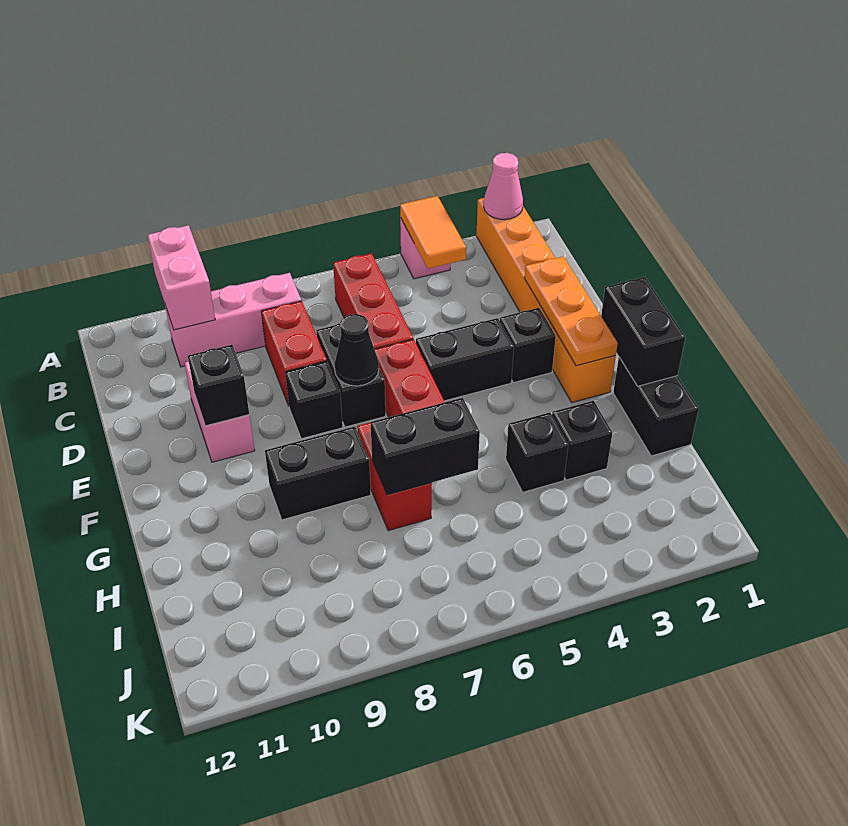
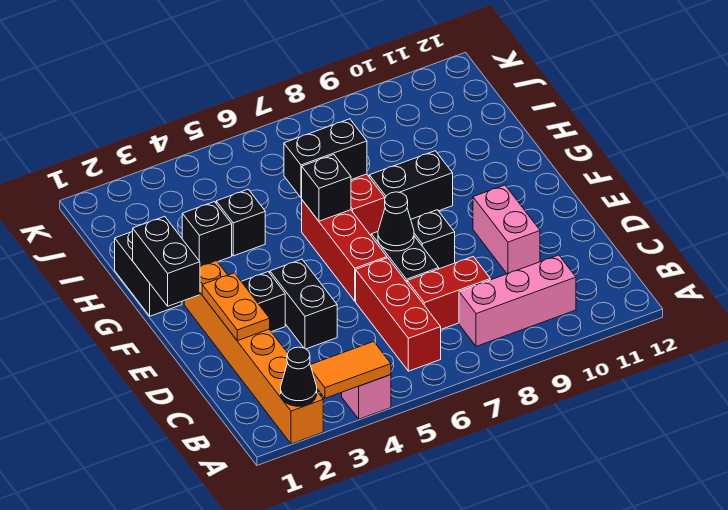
pink cone A2 level 2 -> black cone A2 level 2
orange tile A4:B4 level 2 -> orange tile A3:A4 level 2
pink brick A10:B10 level 2 -> none
red brick C8:D8 level 1 -> red brick C7:C8 level 1
orange plate D2:F2 level 2 -> orange plate D2:E2 level 2
black brick E4:E5 level 1 -> black brick D4:E4 level 1
black brick E10 level 2 -> black brick G6 level 2

